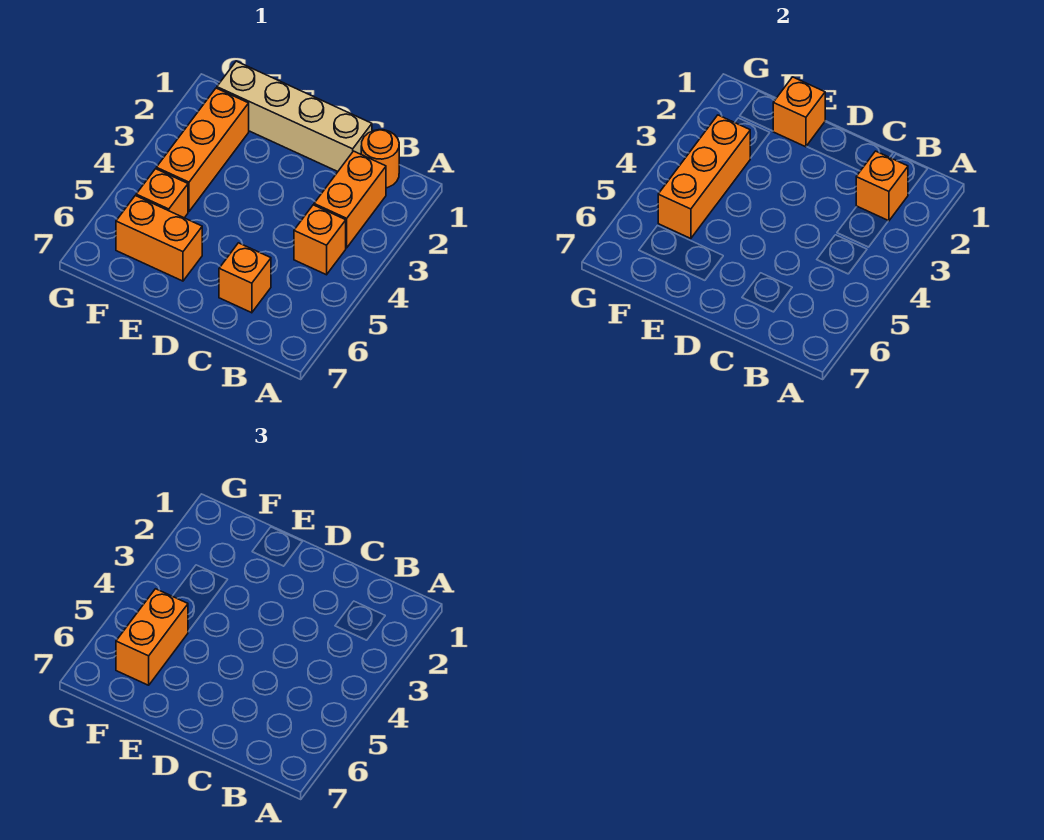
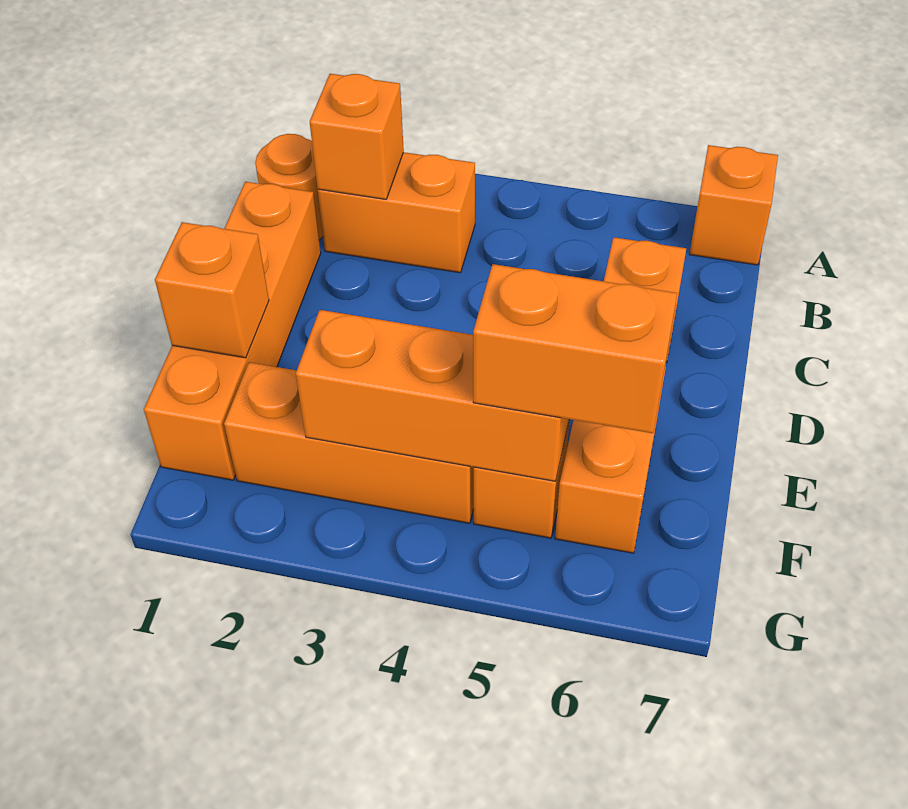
orange brick B4 level 1 -> orange brick A7 level 1
tan brick C1:F1 level 1 -> orange brick C1:F1 level 1

